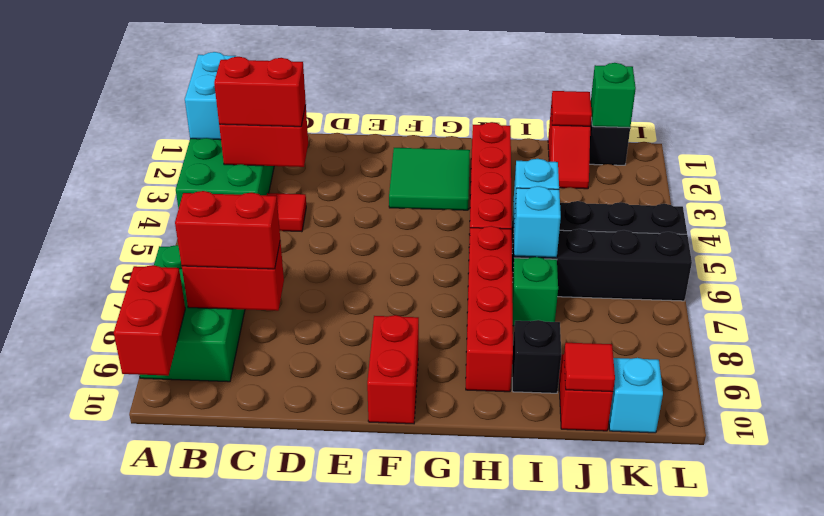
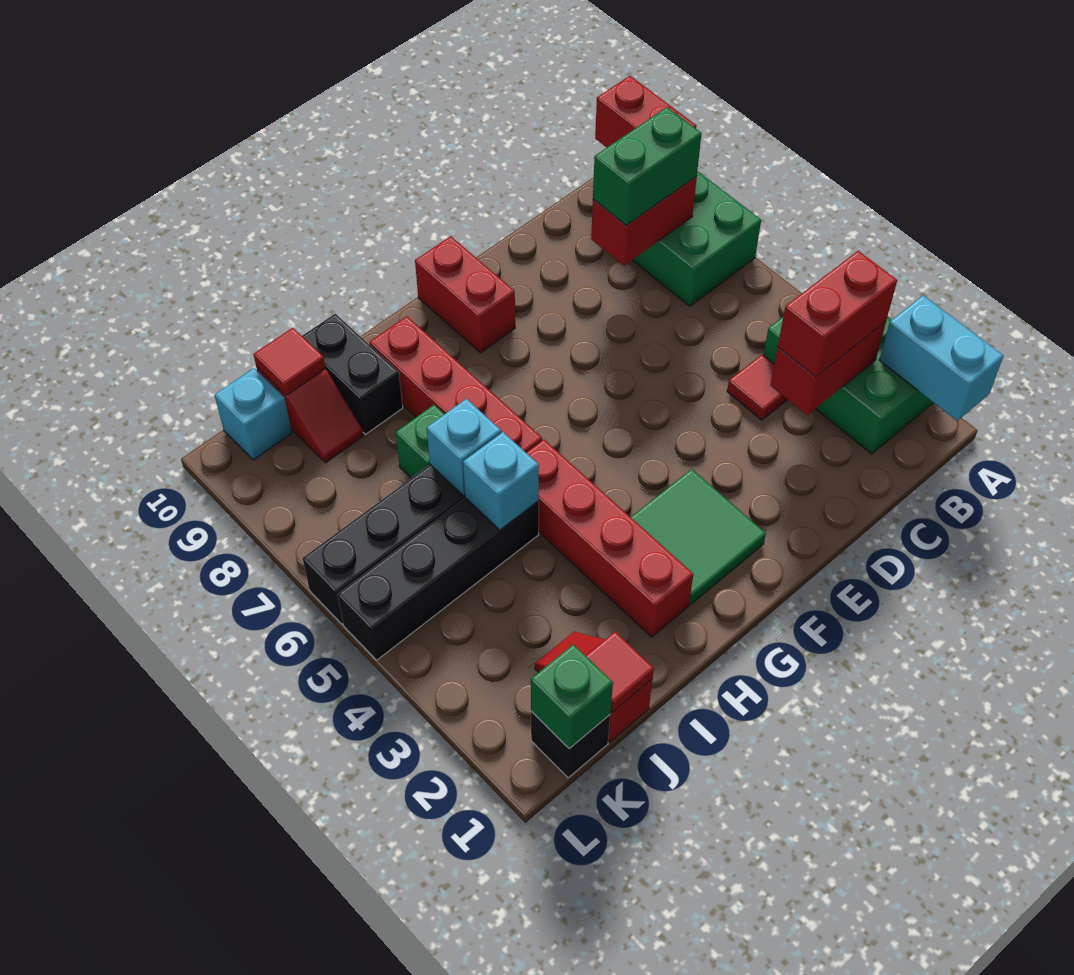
red brick B8:C8 level 3 -> green brick B8:C8 level 3
black brick I9 level 1 -> black brick I9:I10 level 1

